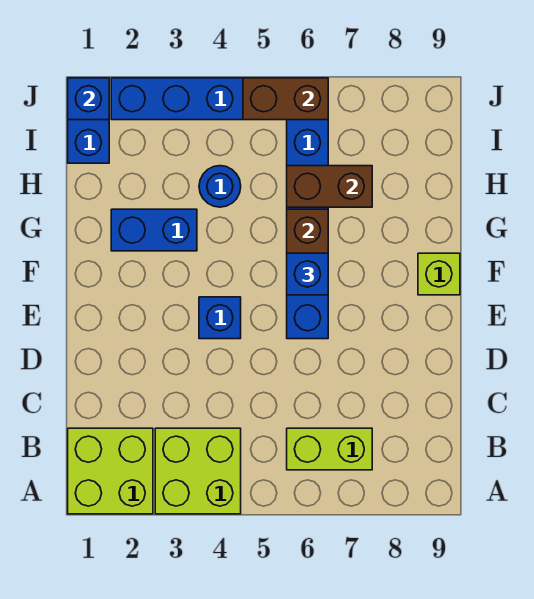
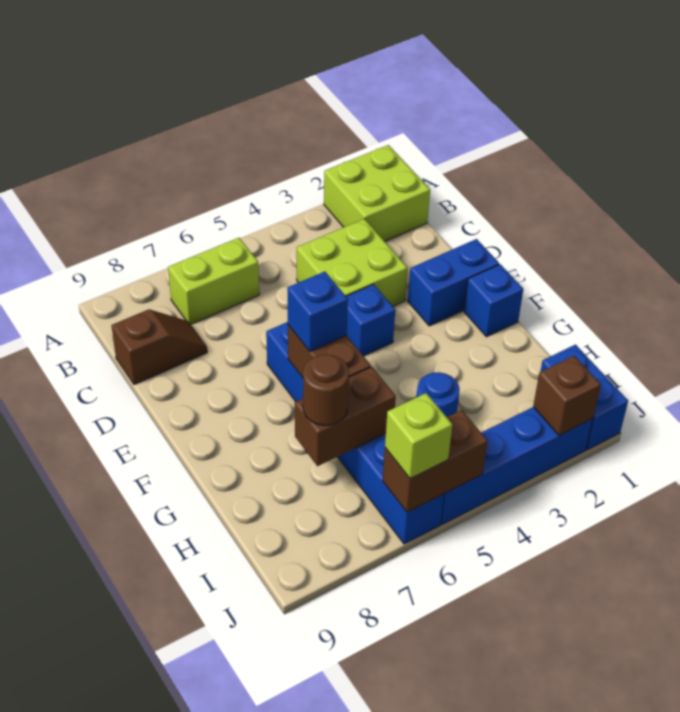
lime brick A3:B4 level 1 -> lime brick C3:D4 level 1
none -> brown slope C8:C9 level 1 top 9
lime brick F9 level 1 -> lime brick J6 level 3
blue brick G2:G3 level 1 -> blue brick E1:E2 level 1
none -> brown round brick H7 level 3
blue brick J1 level 2 -> blue brick F1 level 1
none -> brown brick J2 level 2

